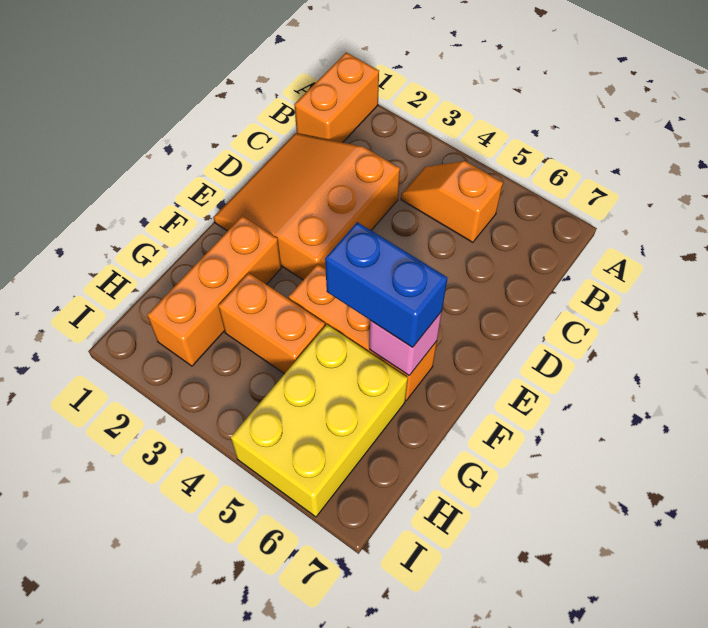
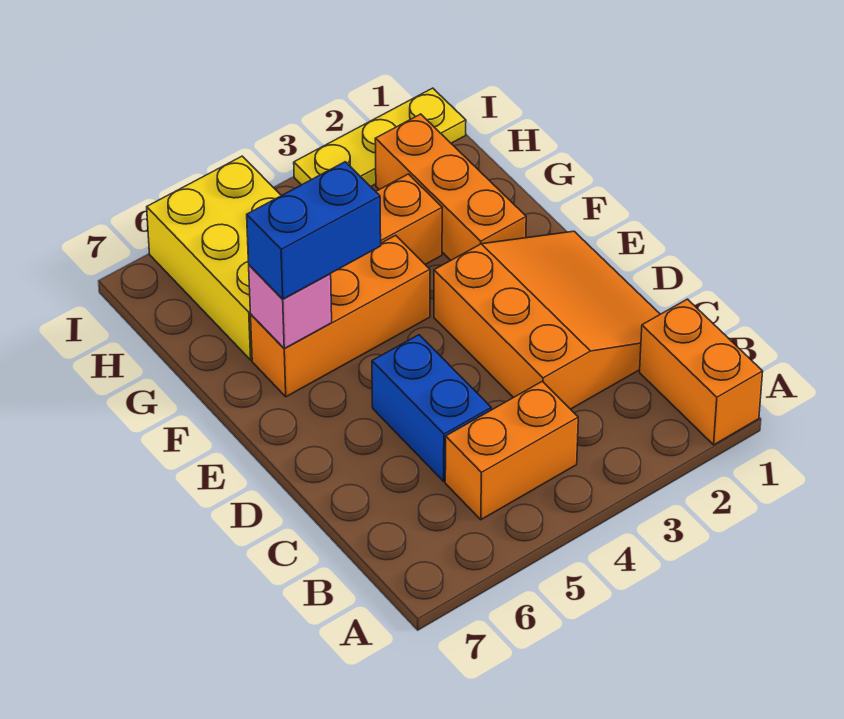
orange slope B4:B5 level 1 top 5 -> orange brick B4:B5 level 1
none -> blue brick C5:D5 level 1
none -> yellow plate I1:I3 level 1

